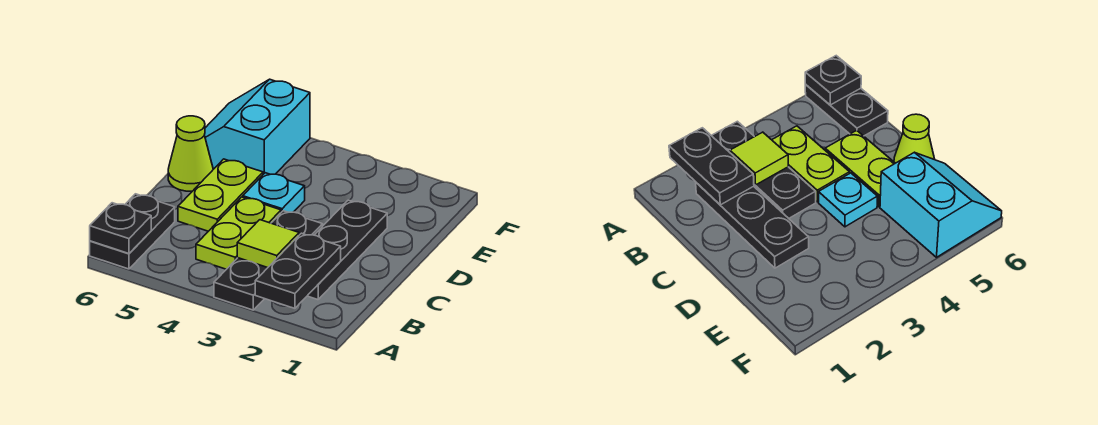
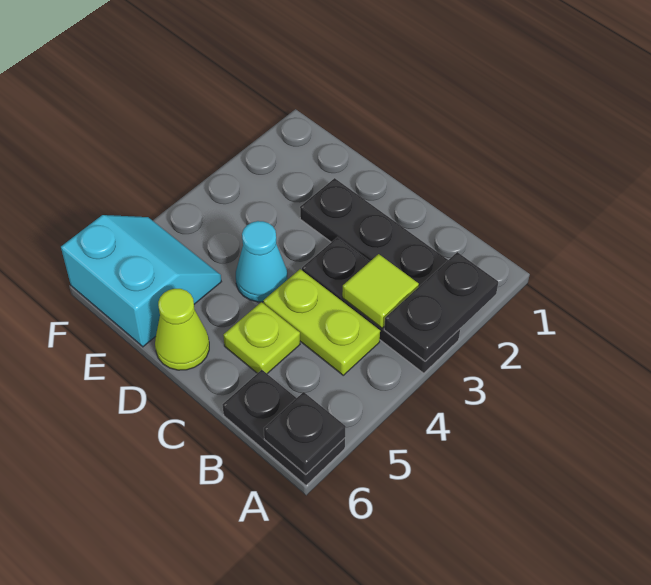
black plate A2:B2 level 2 -> black plate A2:A3 level 2
lime plate C5:D5 level 1 -> lime plate C5 level 1
cyan plate D4 level 1 -> cyan cone D4 level 1
cyan slope E5:F6 level 1 top 5 -> cyan slope E5:F6 level 1 top 6

